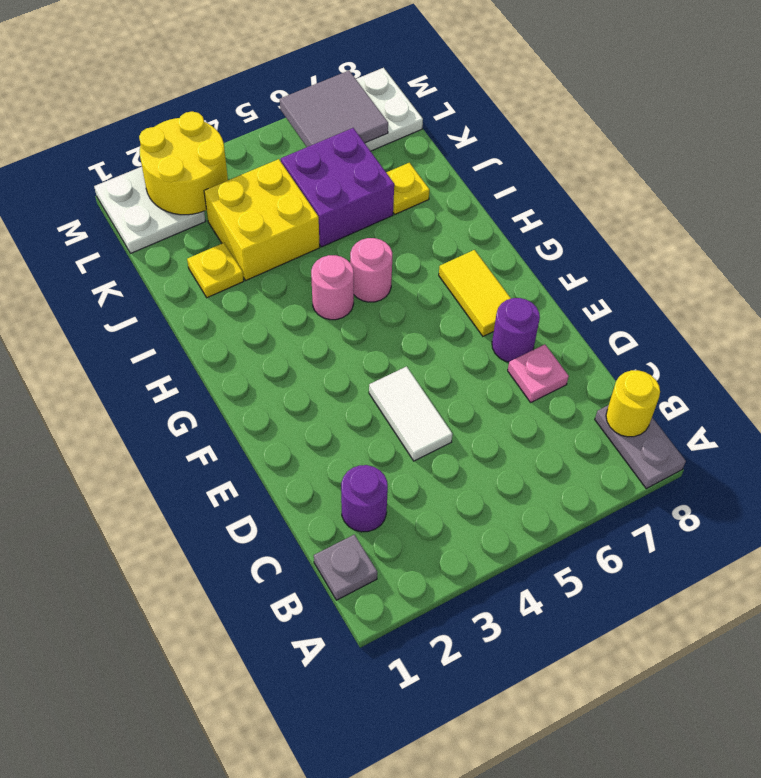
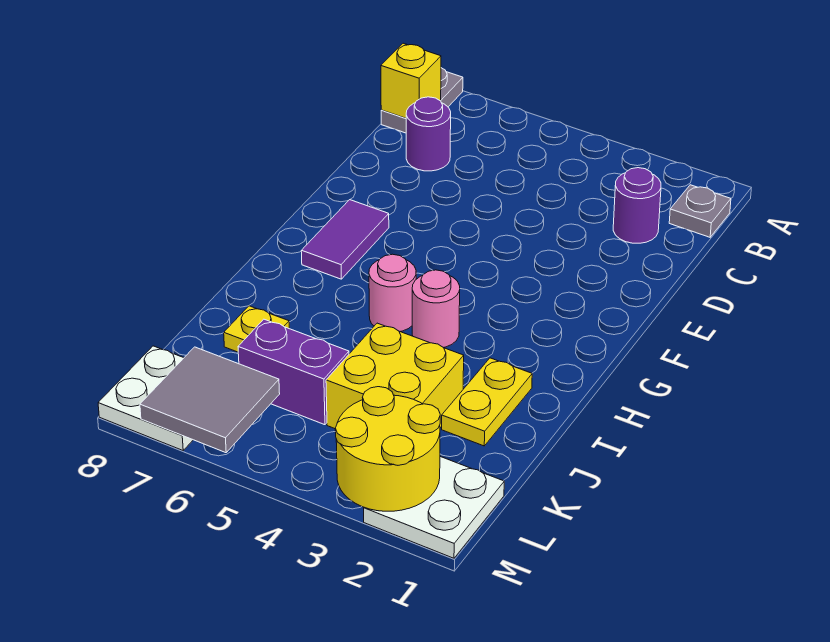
yellow round brick B8 level 2 -> yellow brick B8 level 2
white tile D4:E4 level 1 -> none
pink plate D7 level 1 -> none
purple round brick E7 level 1 -> purple round brick C7 level 1
yellow tile F7:G7 level 1 -> purple tile F7:G7 level 1
yellow plate J2 level 1 -> yellow plate I2:J2 level 1
purple brick J5:K6 level 1 -> purple brick K5:K6 level 1

